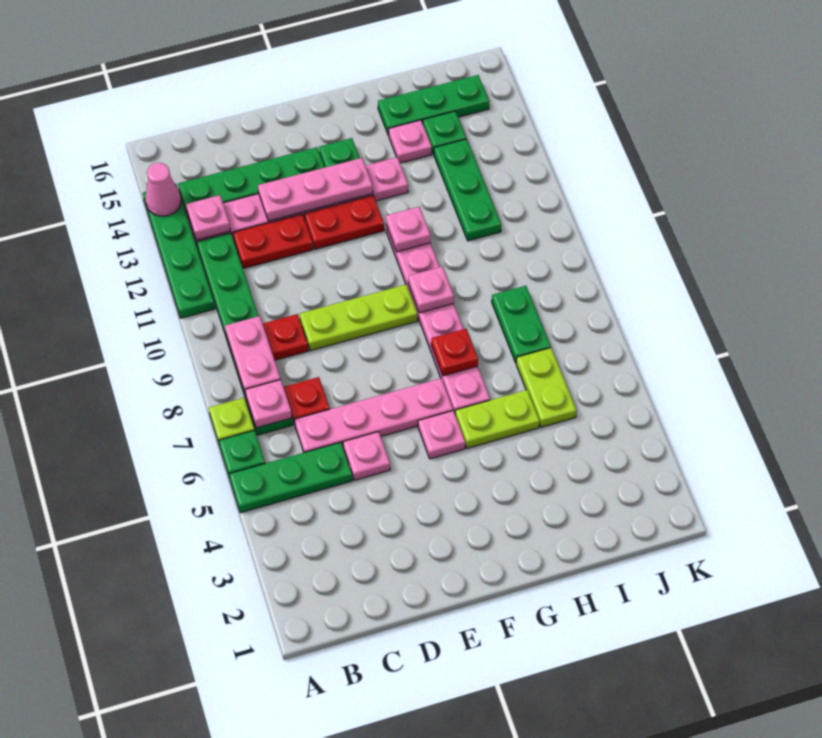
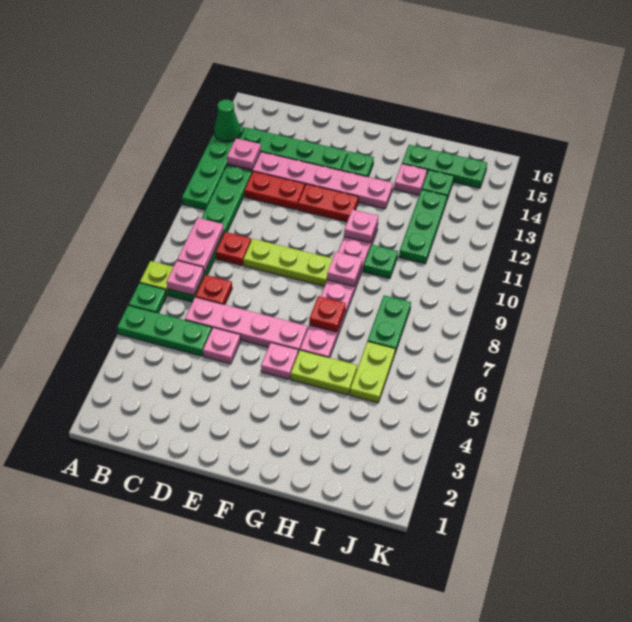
pink cone A14 level 2 -> green cone A14 level 2
pink plate D13:F13 level 2 -> none
none -> green plate H10 level 1

